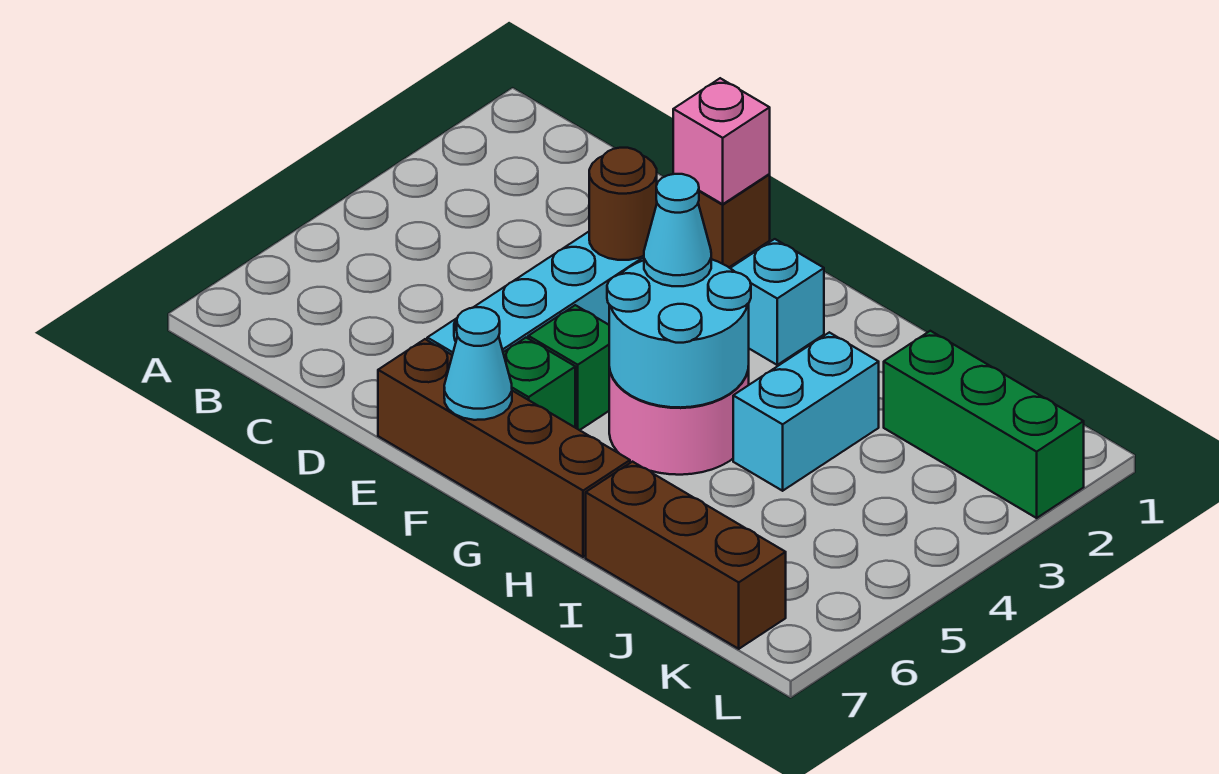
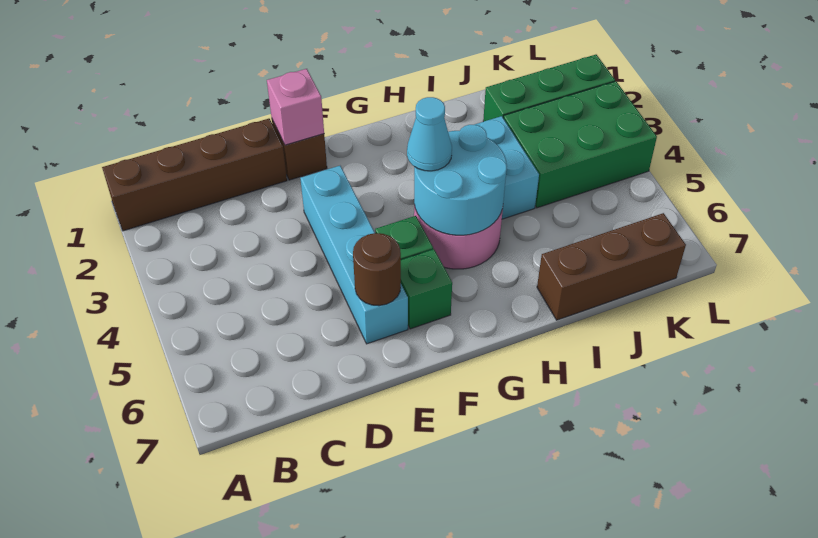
brown round brick E3 level 2 -> brown round brick E6 level 2
brown brick E7:H7 level 1 -> brown brick A1:D1 level 1
cyan cone F7 level 2 -> none
cyan brick G2 level 1 -> none
none -> green brick J3:L4 level 1

